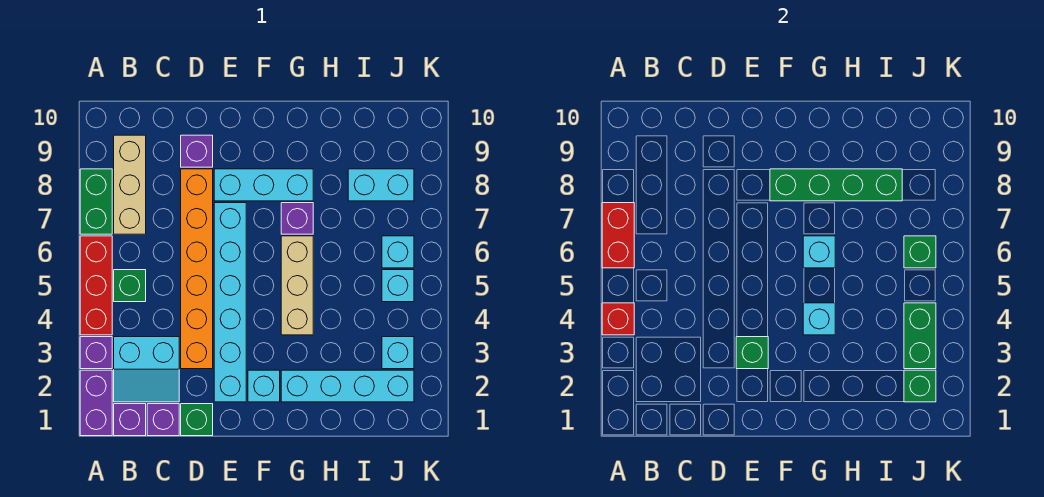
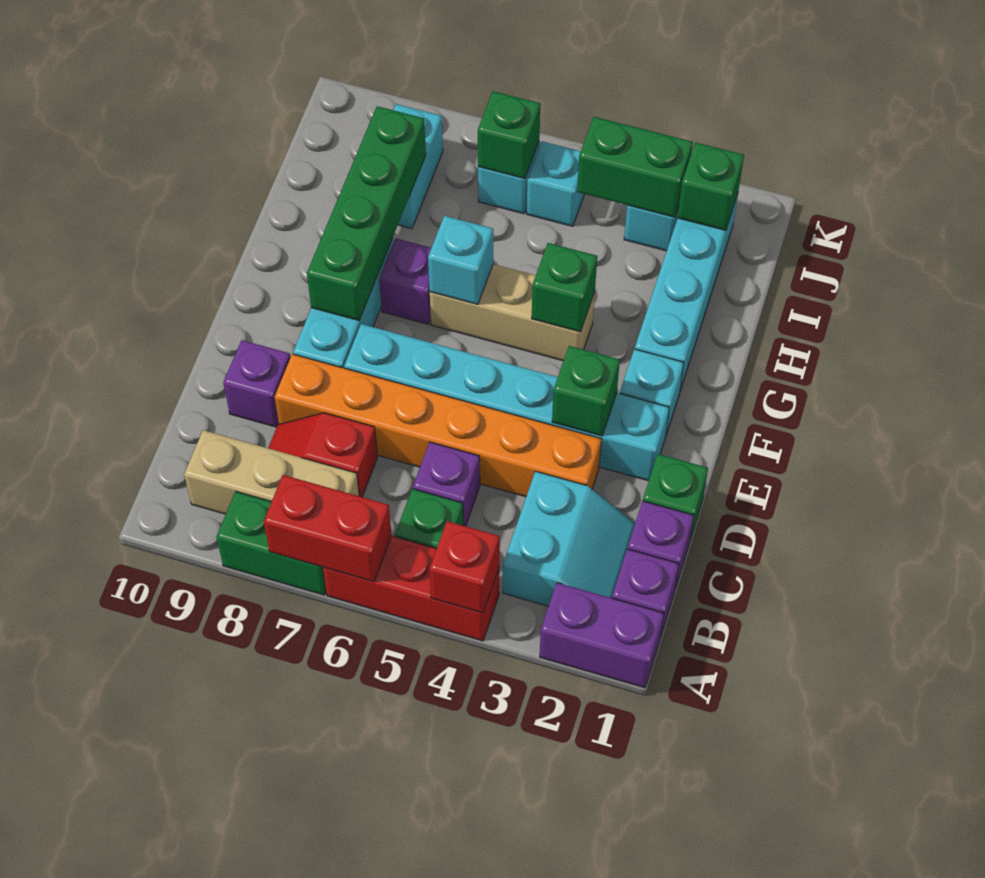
purple brick A3 level 1 -> purple brick C5 level 1
none -> red slope C7:C8 level 1 top 7
cyan brick G4 level 2 -> green brick G4 level 2

